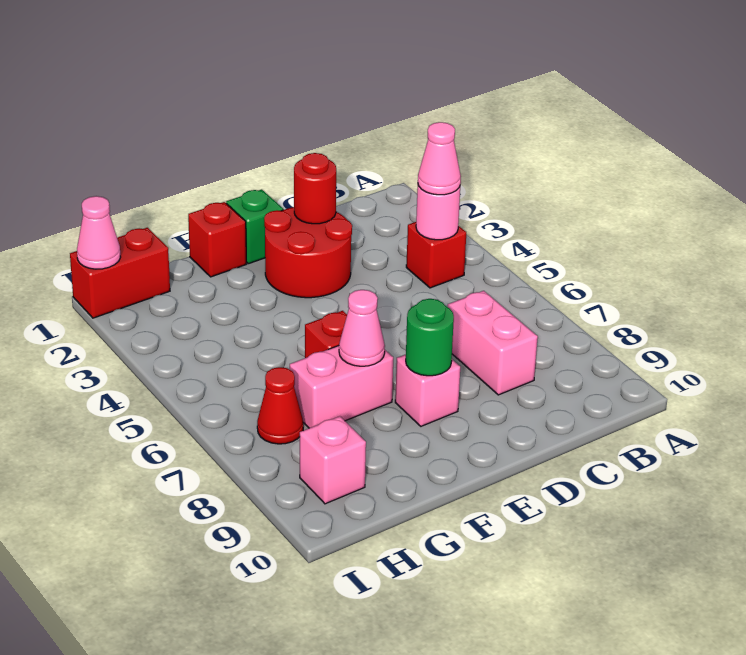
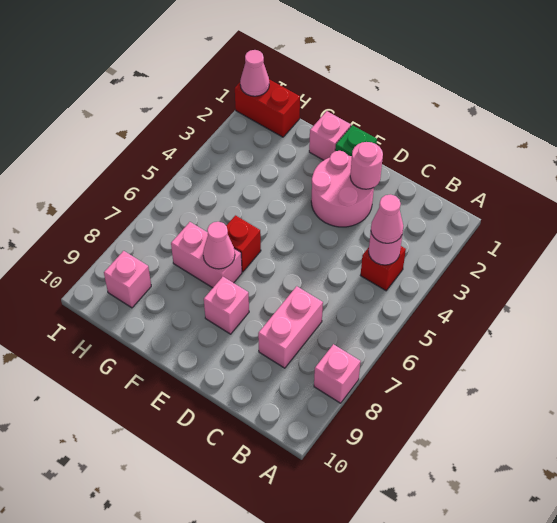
none -> pink brick A8 level 1
red round brick D2:E3 level 1 -> pink round brick D2:E3 level 1
red round brick D2 level 2 -> pink round brick D2 level 2
green round brick E8 level 2 -> none
red brick F1 level 1 -> pink brick F1 level 1
red cone H7 level 1 -> none

